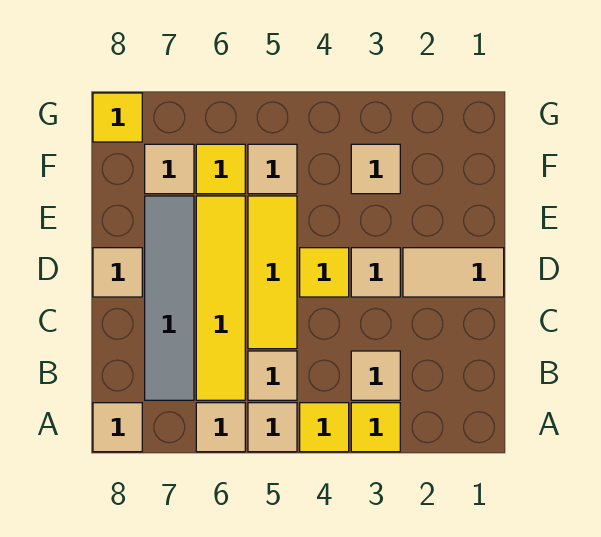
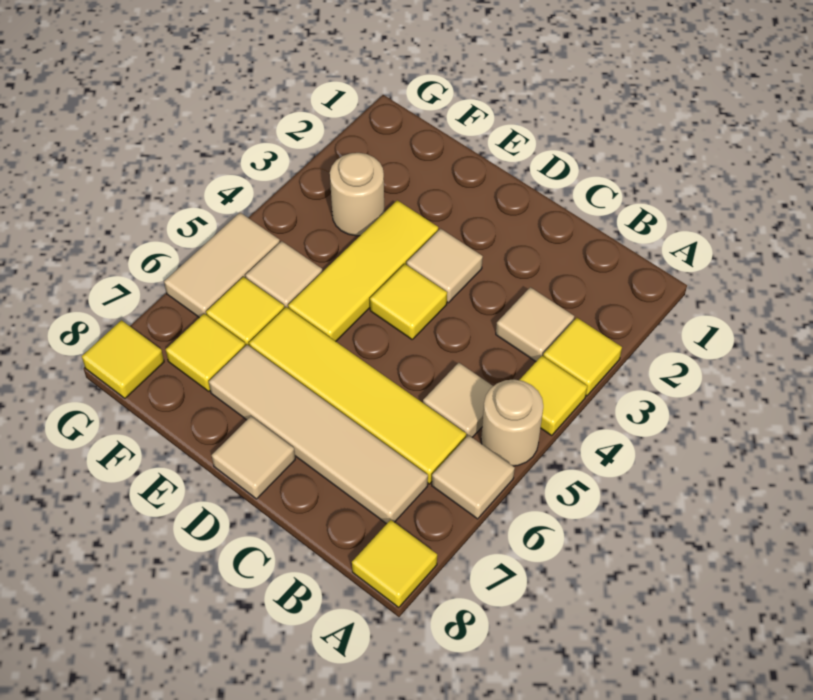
tan tile A5 level 1 -> tan round brick A5 level 1
tan tile A8 level 1 -> yellow tile A8 level 1
grey tile B7:E7 level 1 -> tan tile B7:E7 level 1
yellow tile C5:E5 level 1 -> yellow tile E3:E5 level 1
tan tile D1:D2 level 1 -> tan tile G5:G6 level 1
tan tile F3 level 1 -> tan round brick F3 level 1
tan tile F7 level 1 -> yellow tile F7 level 1

